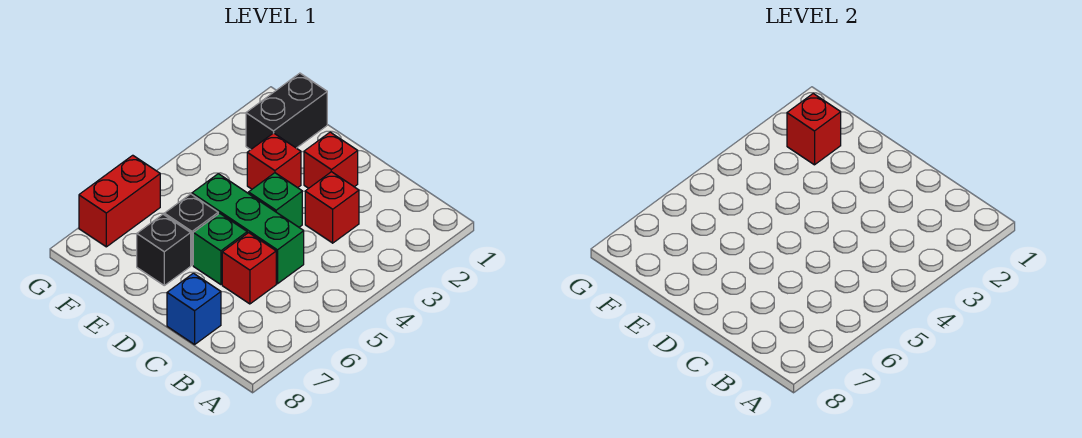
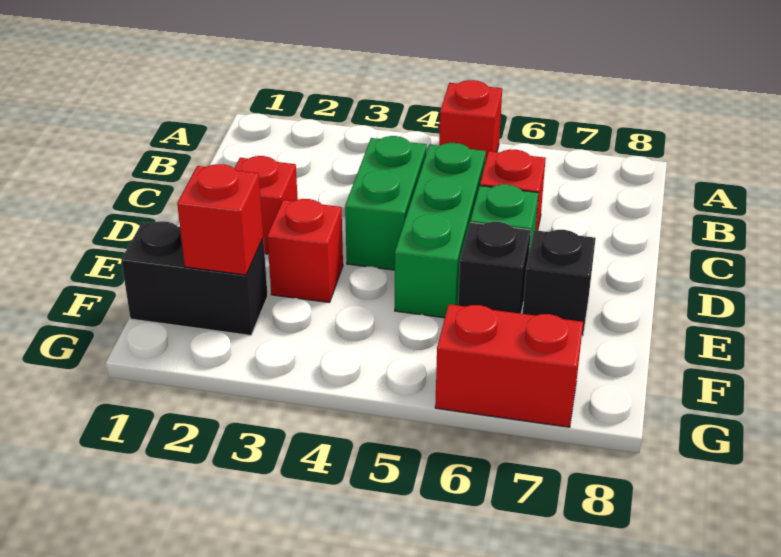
red brick C3 level 1 -> red brick A5 level 1
blue brick C8 level 1 -> none
green brick D4 level 1 -> green brick C4:D4 level 1

